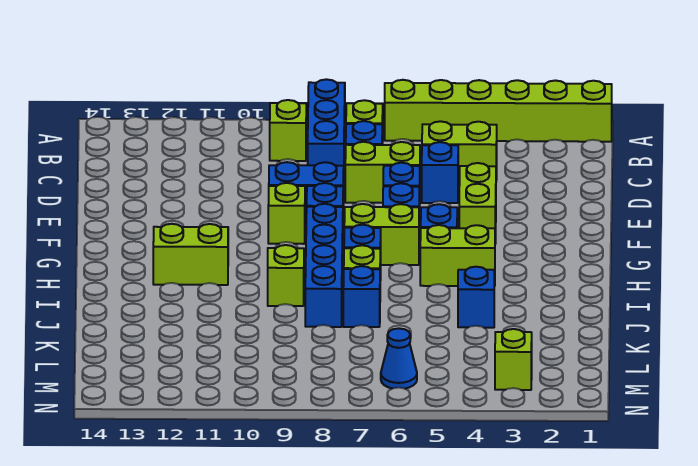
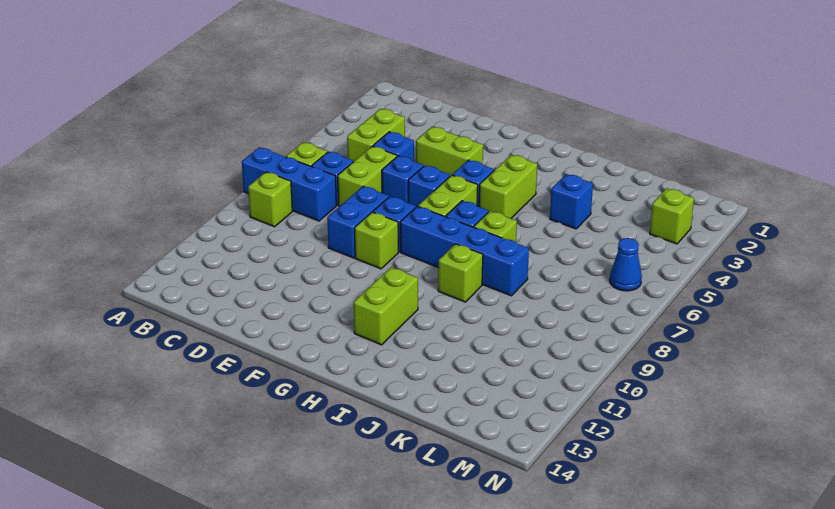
lime brick A1:A6 level 1 -> none
blue brick J7 level 1 -> none

